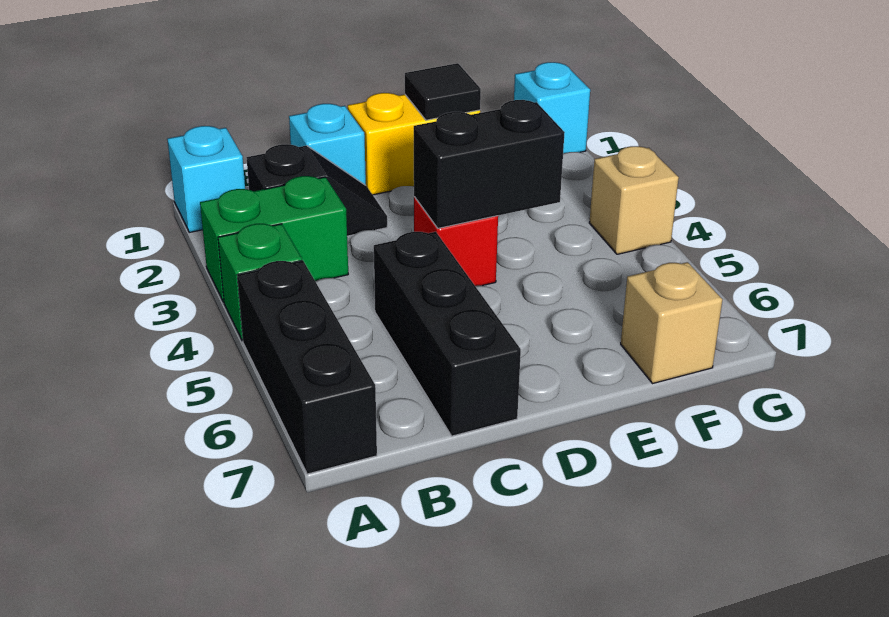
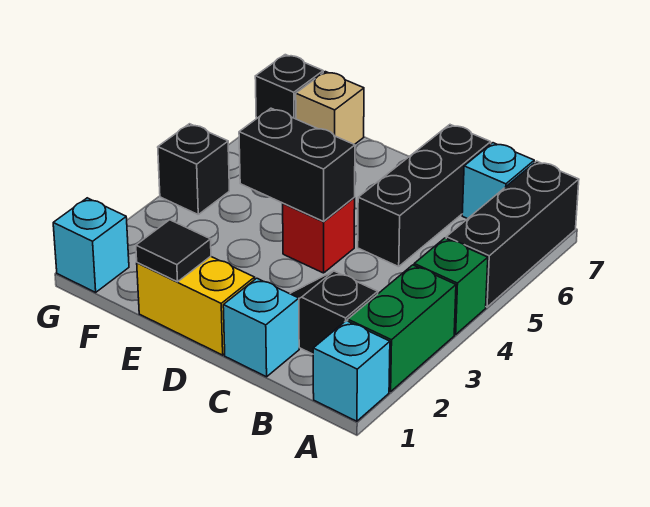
green brick A3:B3 level 1 -> green brick A2:A3 level 1
none -> cyan brick B7 level 1
tan brick G4 level 1 -> black brick G4 level 1
none -> black brick G7 level 1

